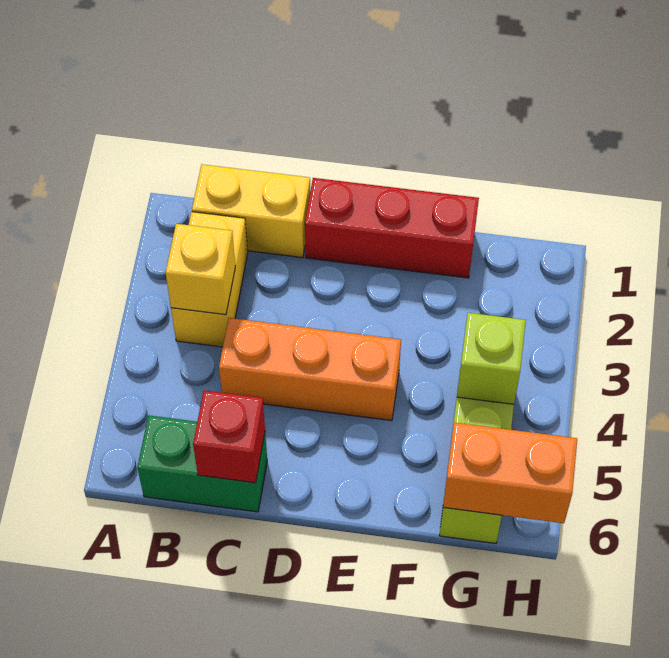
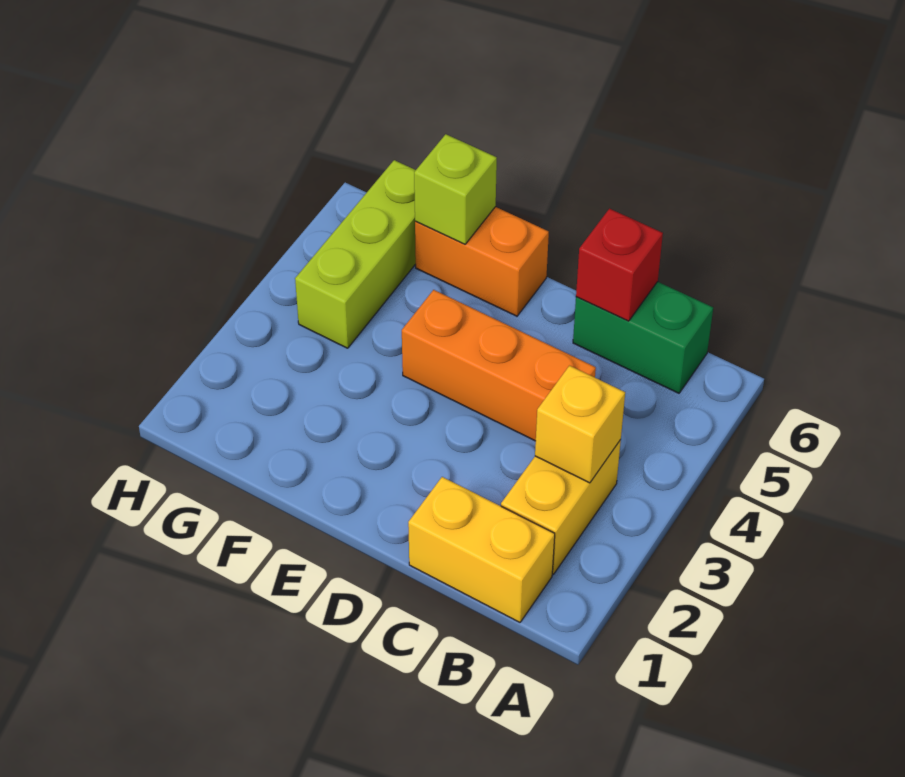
red brick D1:F1 level 1 -> none
lime brick G4 level 2 -> lime brick F6 level 2
orange brick G6:H6 level 2 -> orange brick E6:F6 level 1

